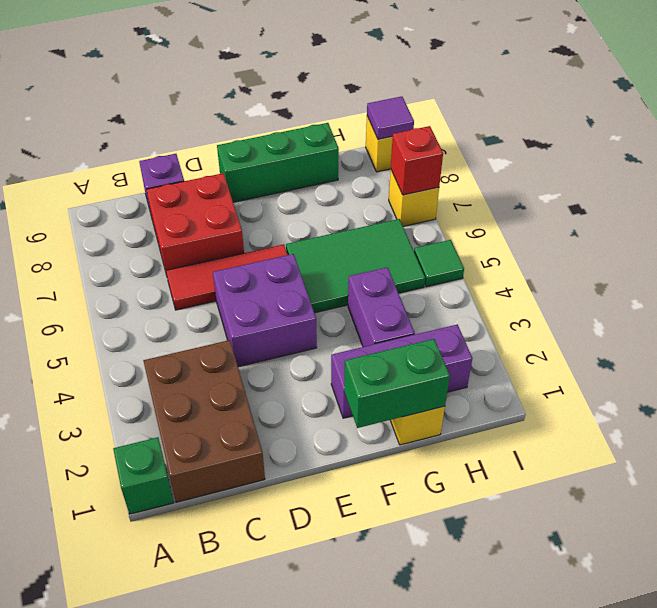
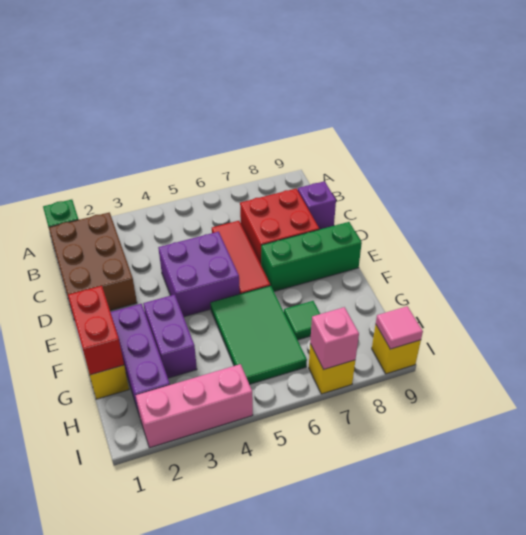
brown brick B1:C3 level 1 -> brown brick B1:D2 level 1
green brick E9:G9 level 1 -> green brick E7:E9 level 1
green brick F1:G1 level 2 -> red brick F1:G1 level 2
purple brick G3:G4 level 1 -> purple brick F3:G3 level 1
none -> pink brick I2:I4 level 1
green tile I5 level 1 -> green tile G7 level 1
red brick I7 level 2 -> pink brick I7 level 2
purple tile I9 level 2 -> pink tile I9 level 2

